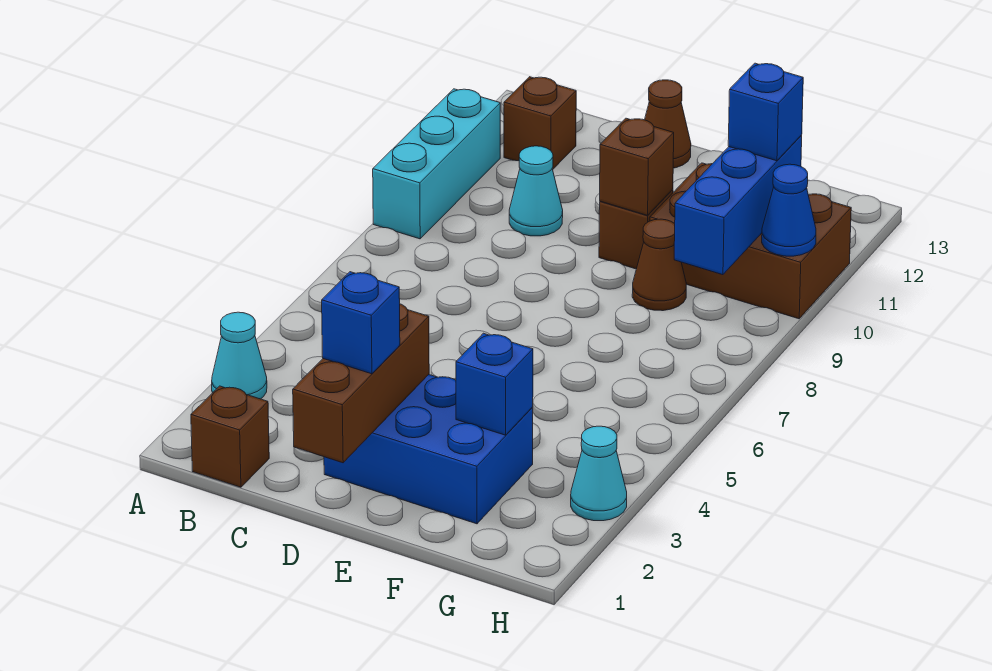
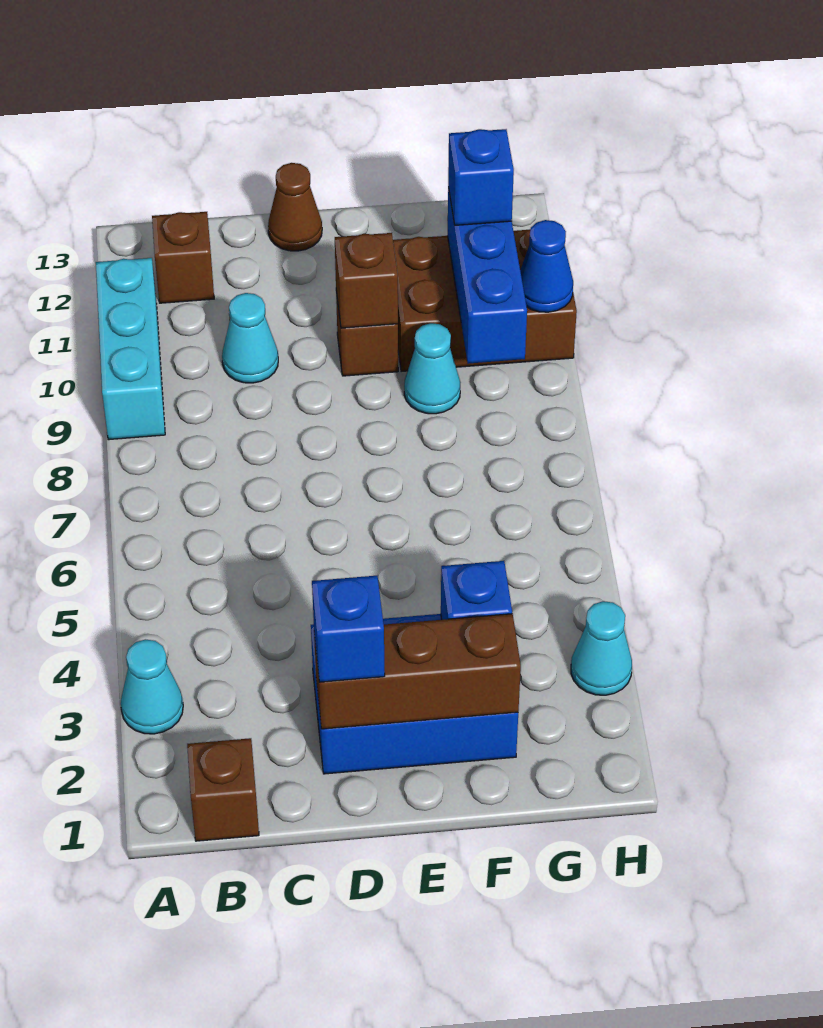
brown brick D1:D3 level 2 -> brown brick D2:F2 level 2
brown cone F9 level 1 -> cyan cone F9 level 1

